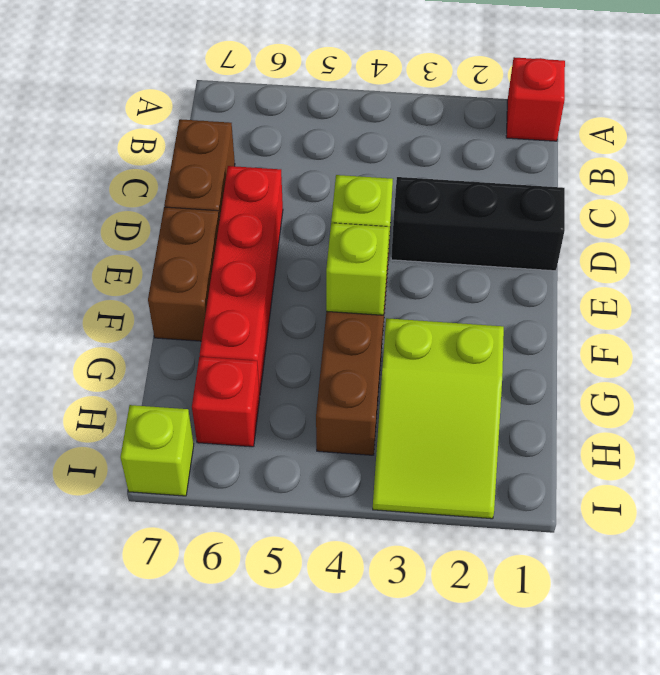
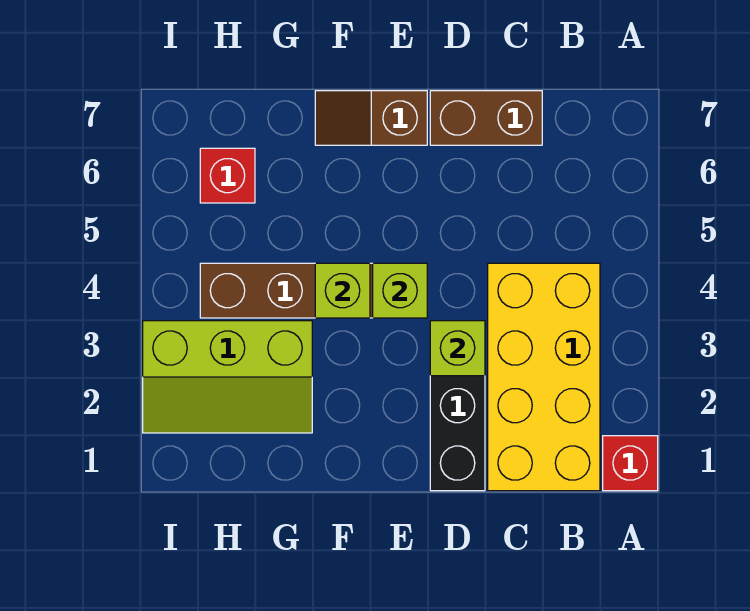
none -> yellow brick B1:C4 level 1
red brick D6:G6 level 1 -> none
brown brick E7:F7 level 1 -> brown slope E7:F7 level 1 top E
lime slope G2:I3 level 1 top G -> lime slope G2:I3 level 1 top 3
lime brick I7 level 1 -> lime brick D3 level 2

